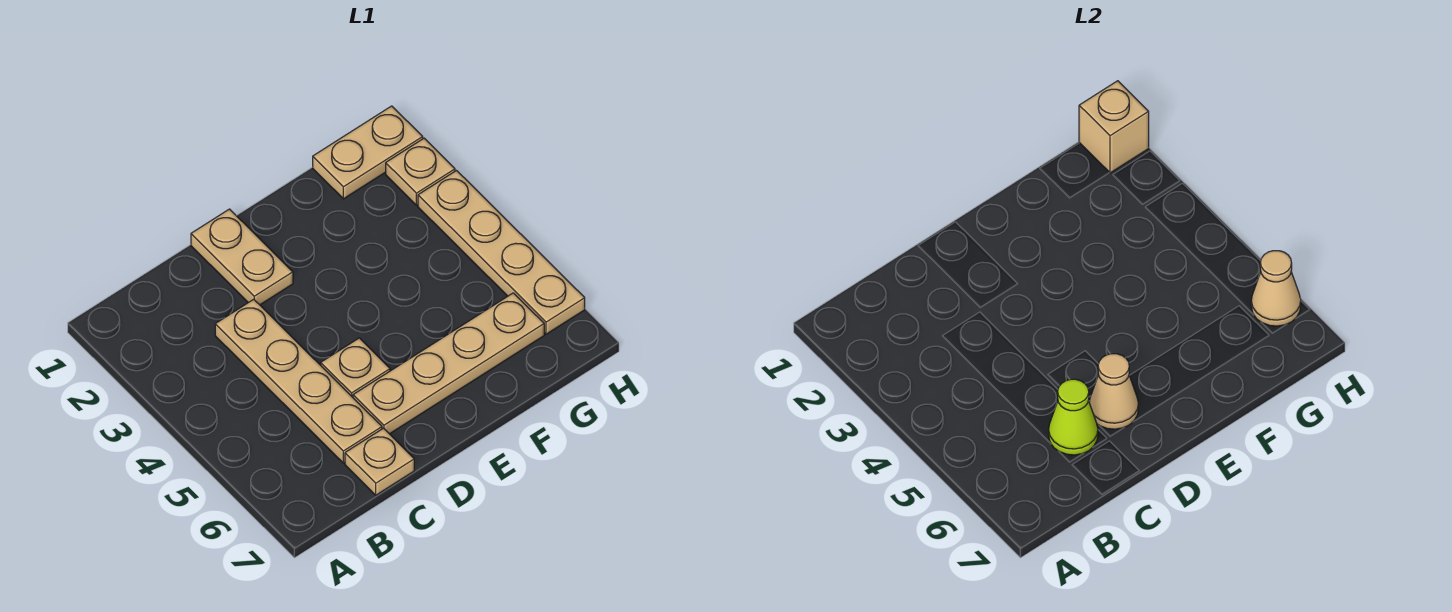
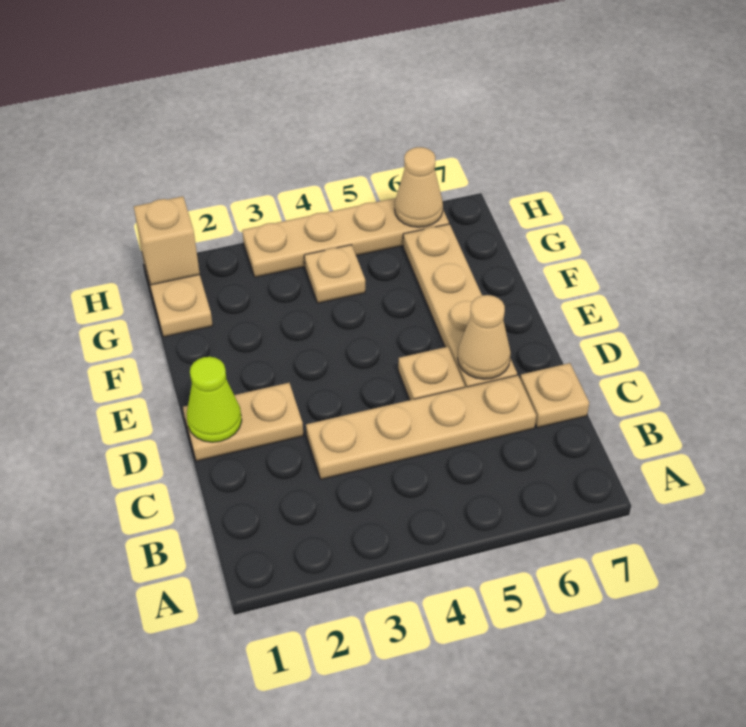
lime cone C6 level 2 -> lime cone D1 level 2
tan plate H2 level 1 -> tan plate G4 level 1

